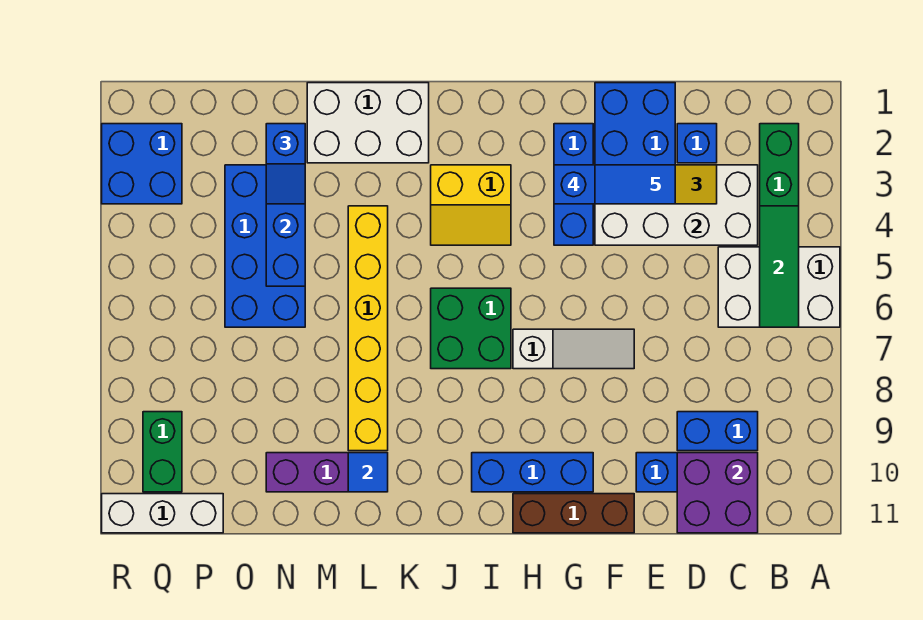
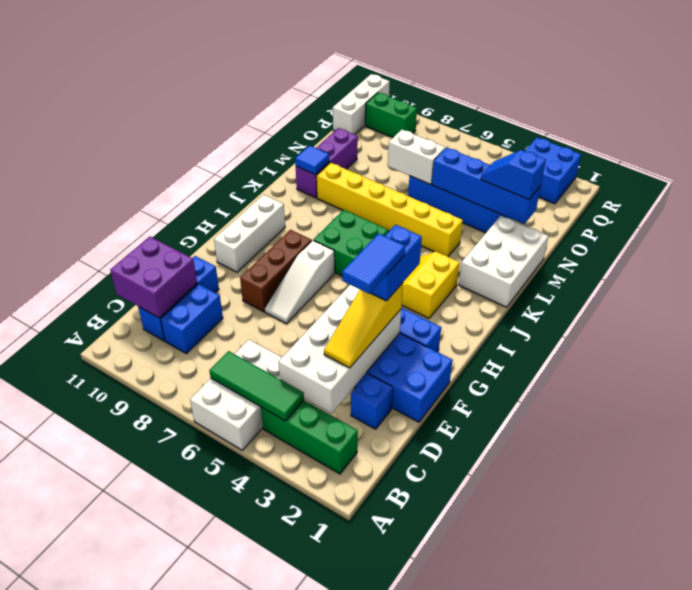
brown brick F11:H11 level 1 -> brown brick F8:H8 level 1
blue brick G10:I10 level 1 -> white brick G10:I10 level 1
none -> white brick N6:N7 level 2

